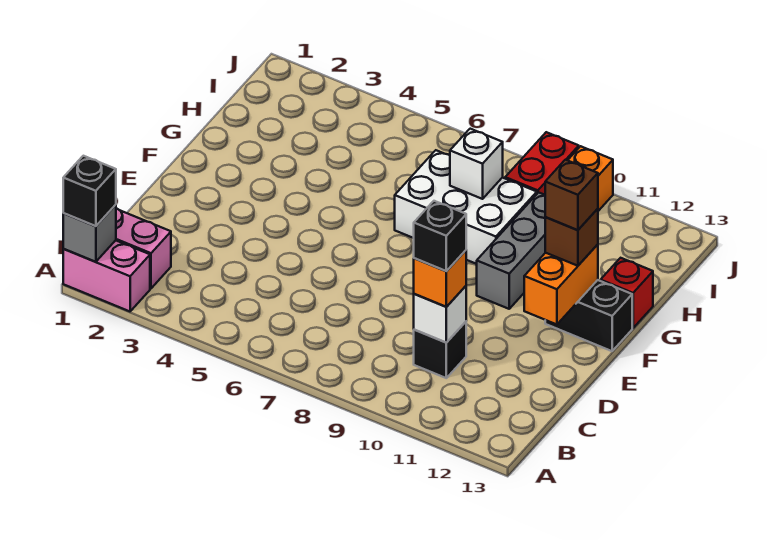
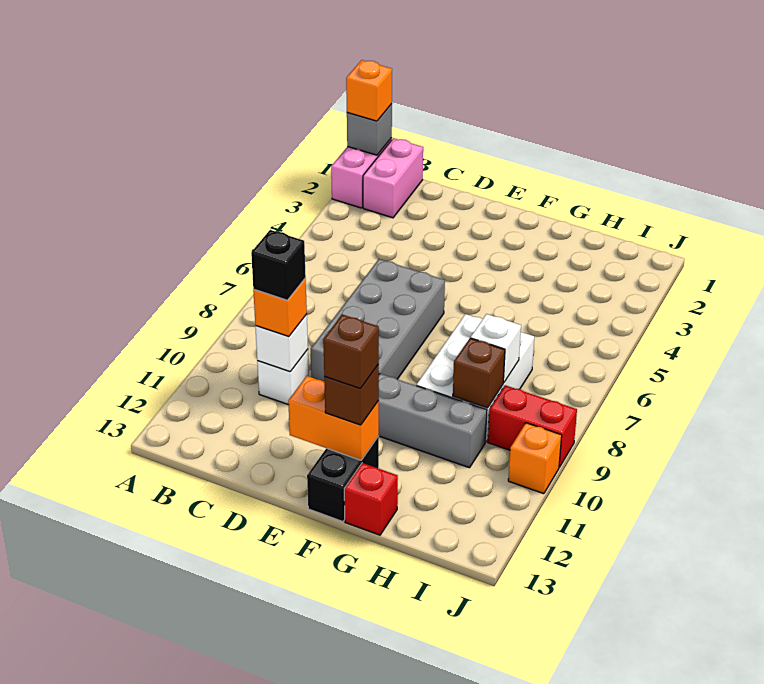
black brick A1 level 3 -> orange brick A1 level 3
black brick C10 level 1 -> white brick C10 level 1
none -> grey brick D6:E9 level 1
none -> brown brick H9 level 2

